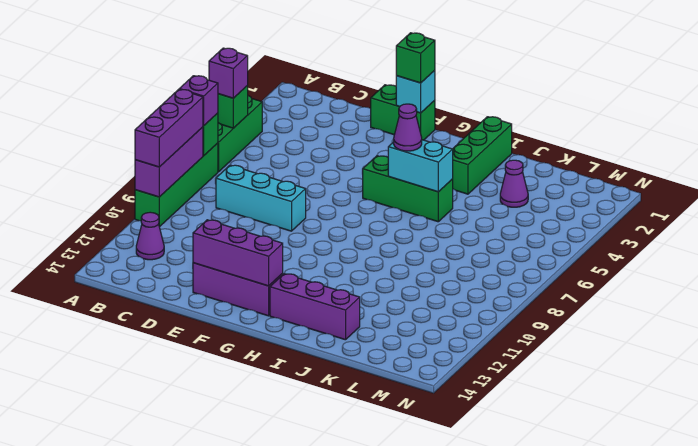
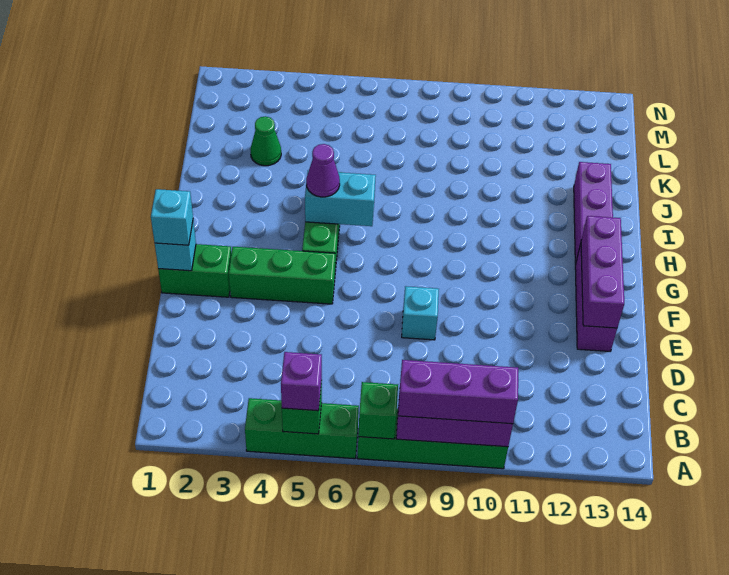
purple brick A7 level 3 -> none
purple cone B12 level 1 -> none
cyan brick C8:E8 level 1 -> cyan brick E8 level 1
green brick E1:F1 level 1 -> green brick F1:F2 level 1
green brick F1 level 3 -> cyan brick F1 level 3
cyan brick H5:I5 level 2 -> cyan brick H5:H6 level 2
green brick I1:I3 level 1 -> green brick F3:F5 level 1
purple cone K3 level 1 -> green cone K3 level 1

